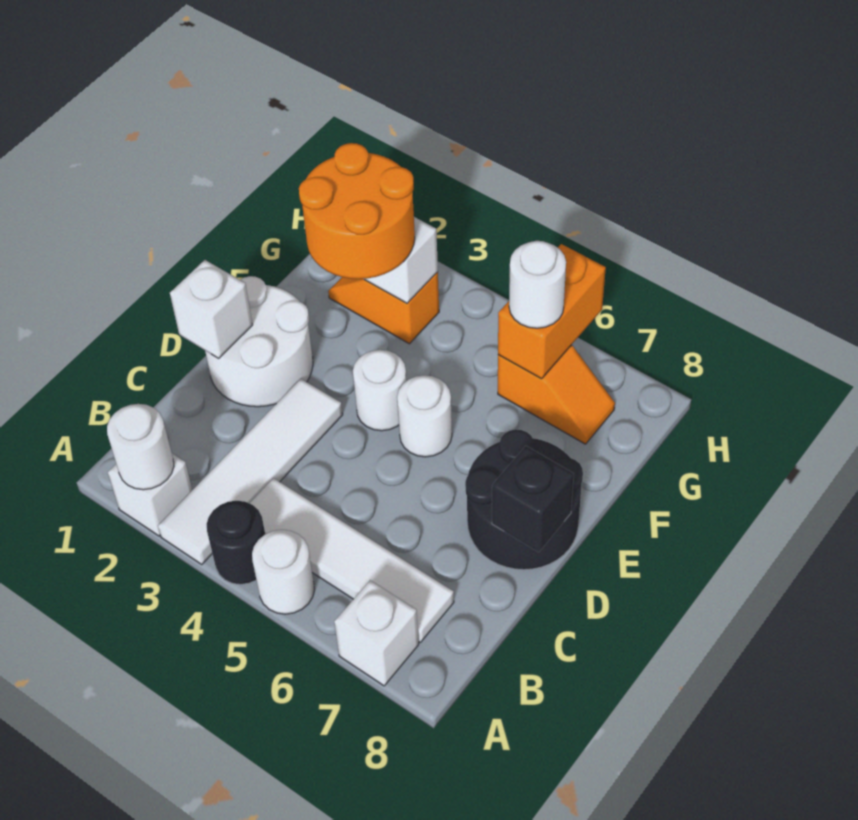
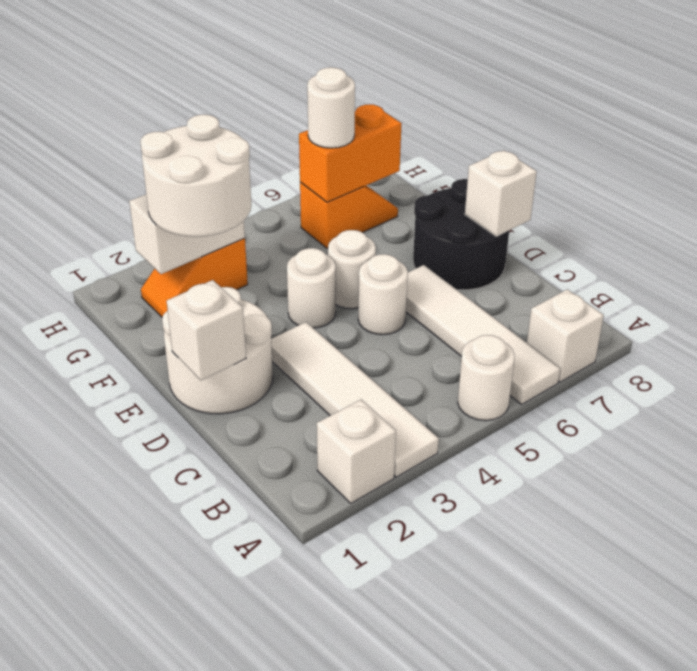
white round brick A2 level 2 -> white round brick D5 level 1
black round brick A4 level 1 -> none
white tile B4:B7 level 1 -> white tile A6:D6 level 1
black brick D8 level 2 -> white brick D8 level 2
orange round brick F2:G3 level 3 -> white round brick F2:G3 level 3
orange brick G6:H6 level 2 -> orange brick G6:G7 level 2

